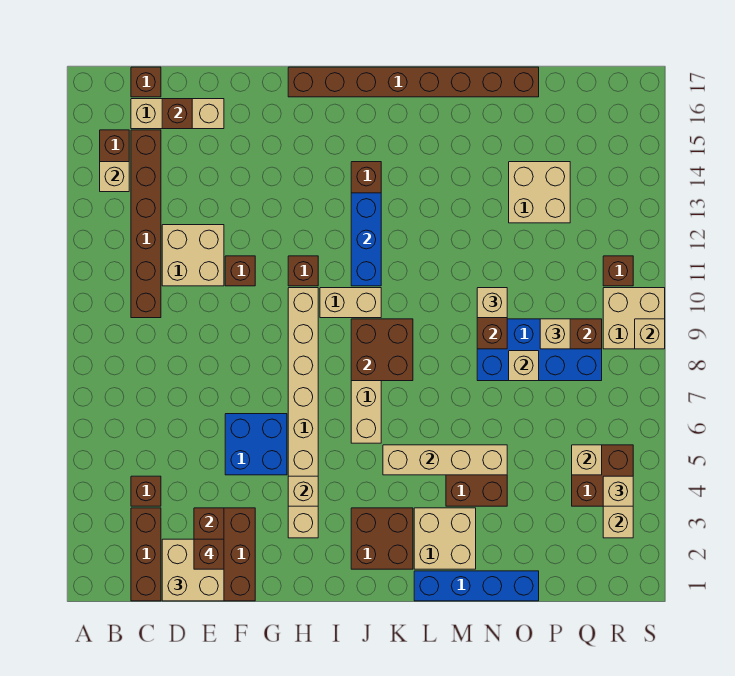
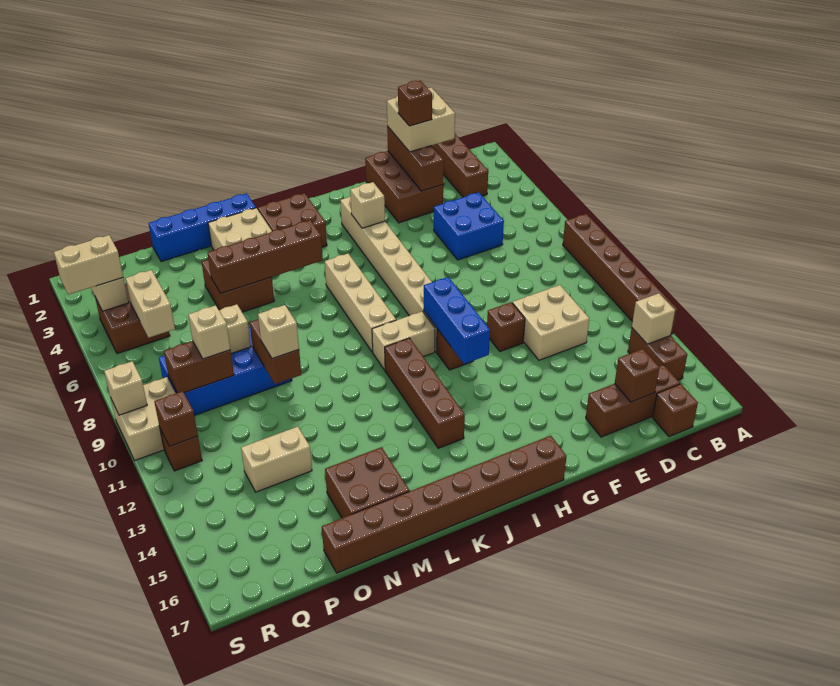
brown brick C4 level 1 -> brown brick R11 level 2
brown brick C10:C15 level 1 -> brown brick A8:A13 level 1
tan brick C16:E16 level 1 -> brown brick C16:E16 level 1
blue brick F5:G6 level 1 -> blue brick D5:E6 level 1
brown brick J8:K9 level 2 -> brown brick M15:N16 level 1
blue brick J11:J13 level 2 -> blue brick H10:H12 level 2
tan brick K5:N5 level 2 -> brown brick K5:N5 level 2
tan brick O13:P14 level 1 -> tan brick O13:P13 level 1
tan brick Q5 level 2 -> tan brick Q5:Q6 level 2
tan brick R4 level 3 -> tan brick R4:S4 level 3

